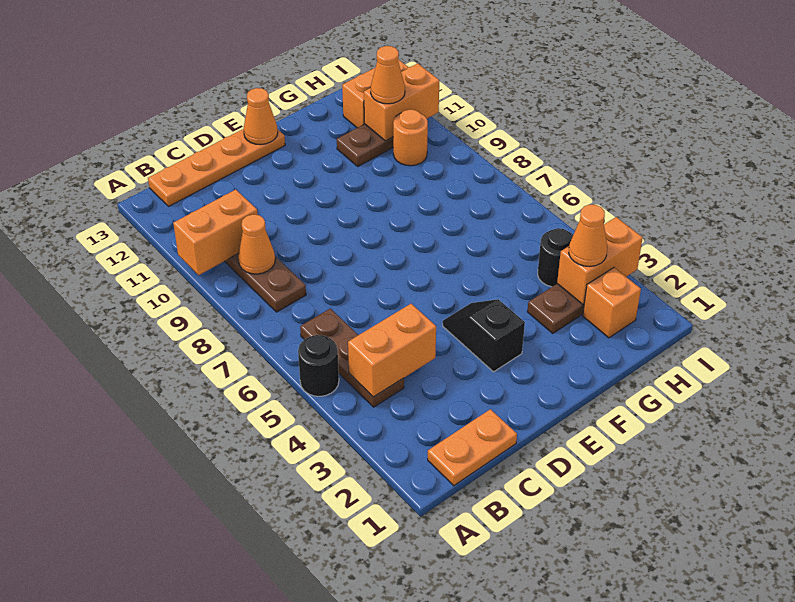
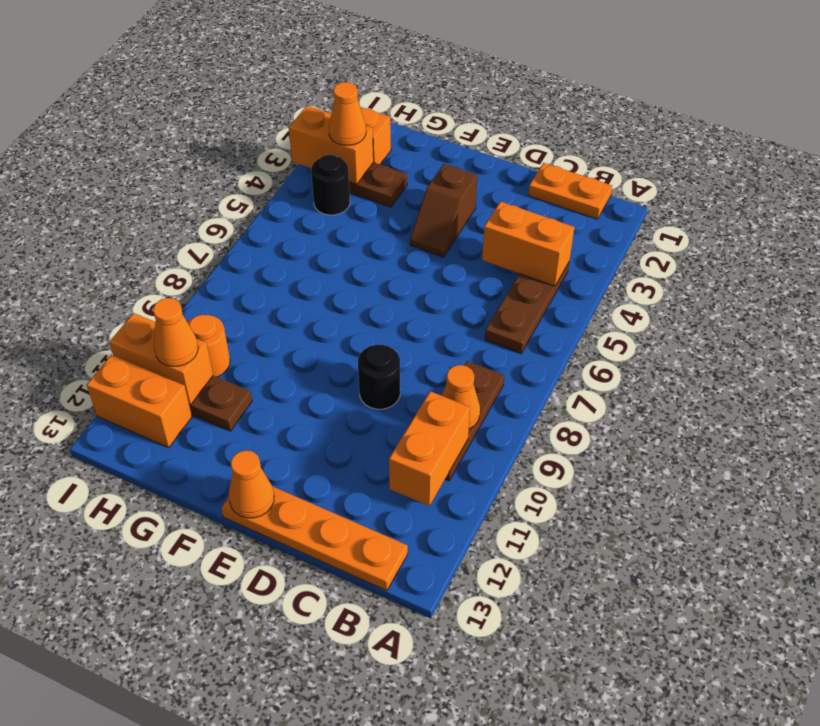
black round brick A5 level 1 -> black round brick D9 level 1
orange brick A10:B10 level 2 -> orange brick B10:B11 level 2
black slope E3:E4 level 1 top 3 -> brown slope E3:E4 level 1 top 3

